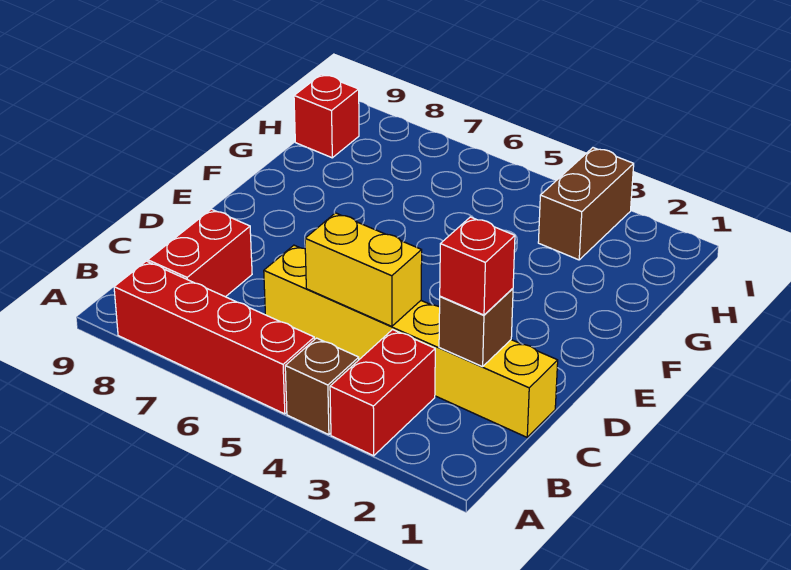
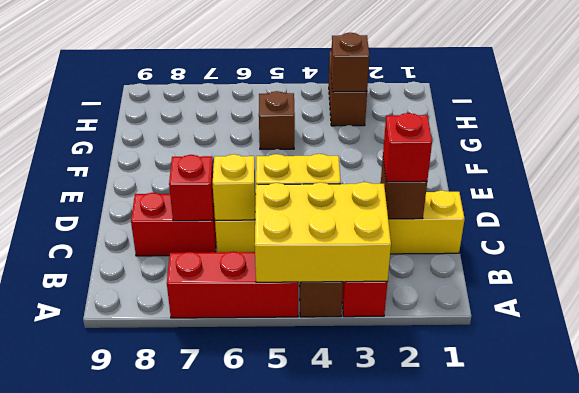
none -> yellow brick A3:B5 level 2
red brick A5:A8 level 1 -> red brick A5:A7 level 1
red brick B8:C8 level 1 -> red brick C7:C8 level 1
none -> yellow brick C6 level 2
none -> brown brick G5 level 1
none -> brown brick H3 level 2
red brick H9 level 1 -> red brick C7 level 2

